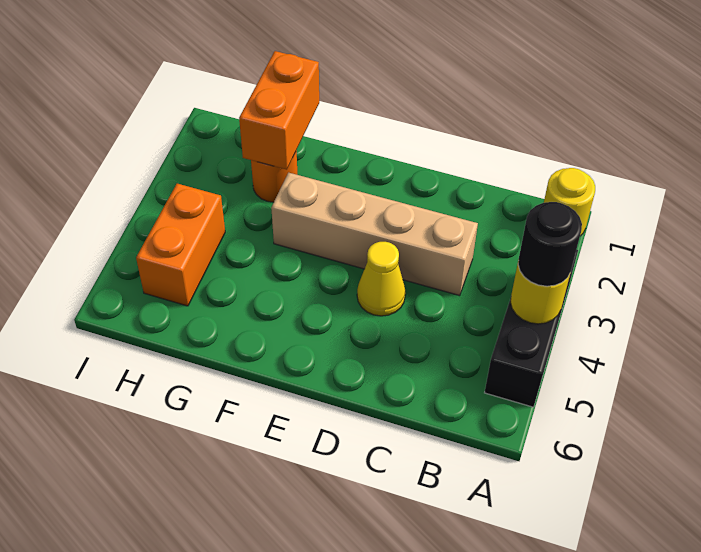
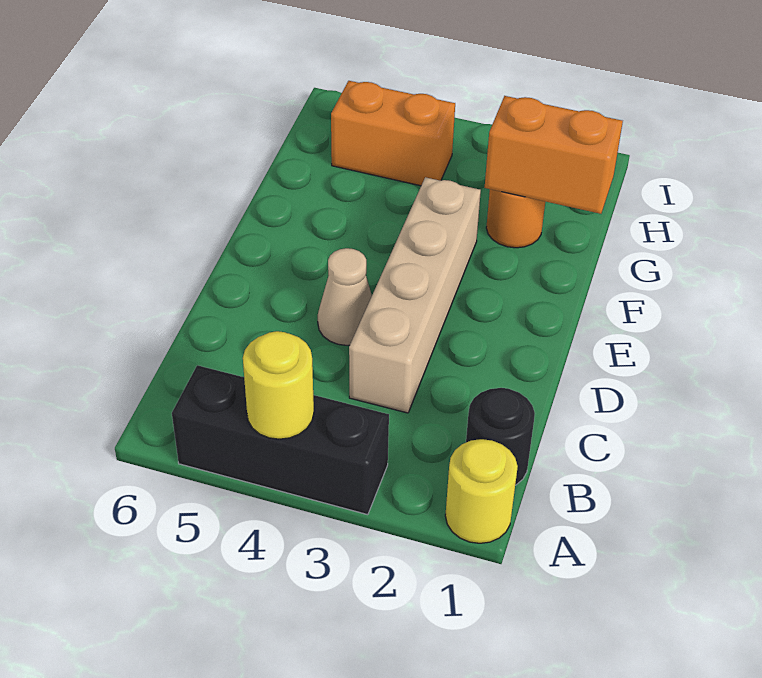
black round brick A4 level 3 -> black round brick B1 level 1
yellow cone D4 level 1 -> tan cone D4 level 1

